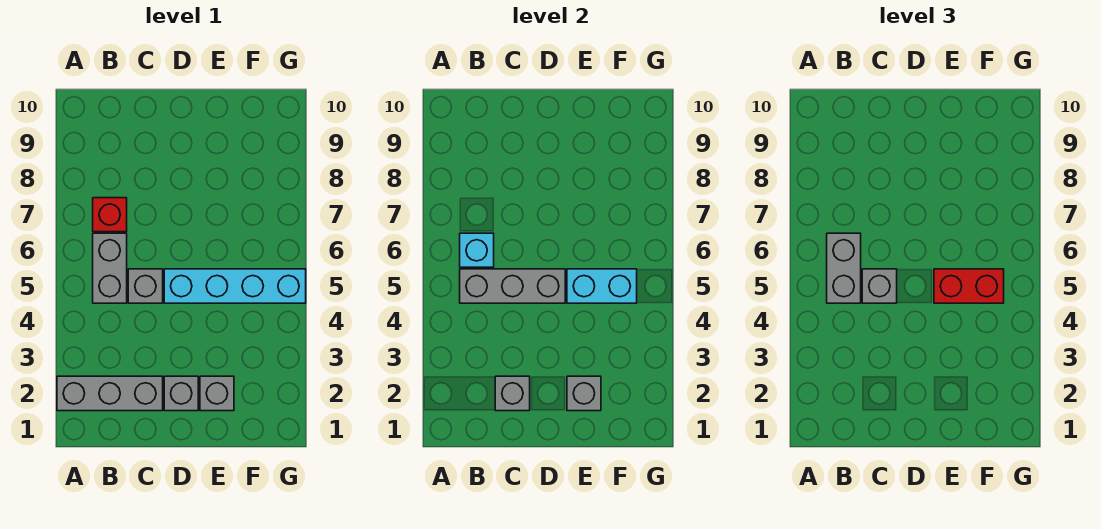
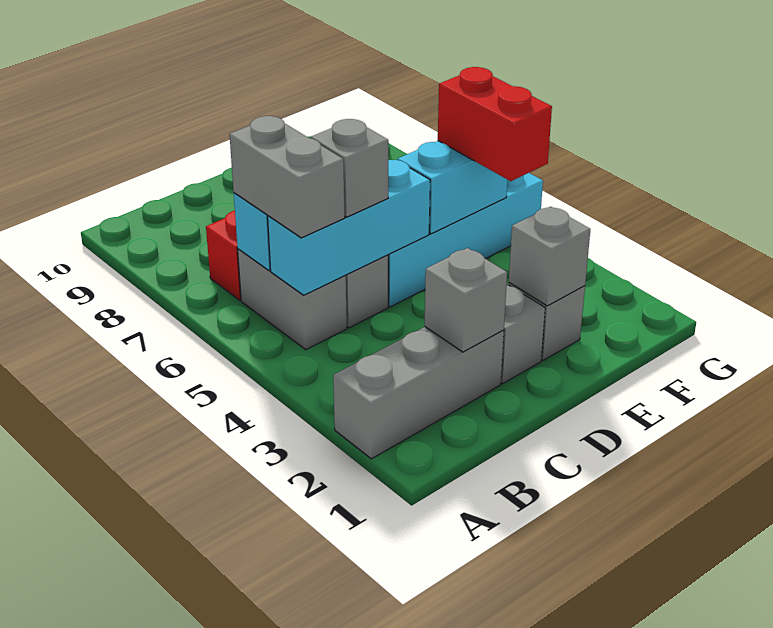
grey brick B5:D5 level 2 -> cyan brick B5:D5 level 2
red brick E5:F5 level 3 -> red brick F4:F5 level 3

